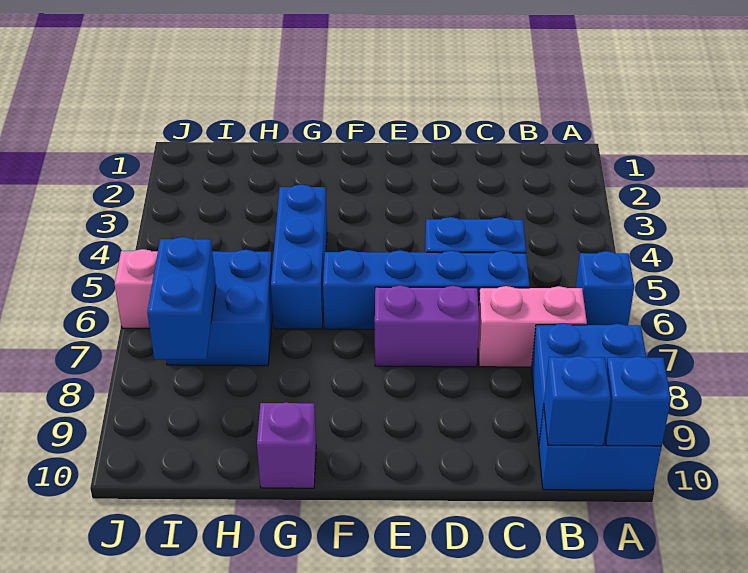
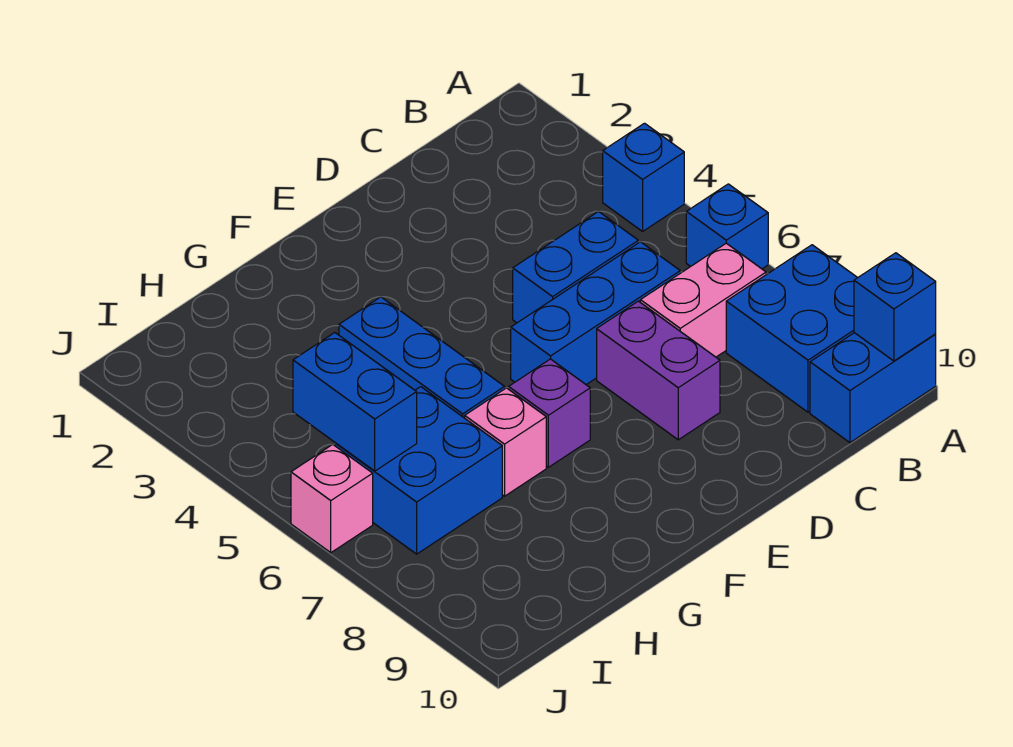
blue brick B10 level 2 -> blue brick A4 level 1
blue brick C6:F6 level 1 -> blue brick C6:E6 level 1
purple brick D7:E7 level 1 -> purple brick D7:D8 level 1
none -> pink brick G7 level 1
purple brick G10 level 1 -> purple brick F7 level 1
blue brick I7:I8 level 2 -> blue brick I5:I6 level 2

